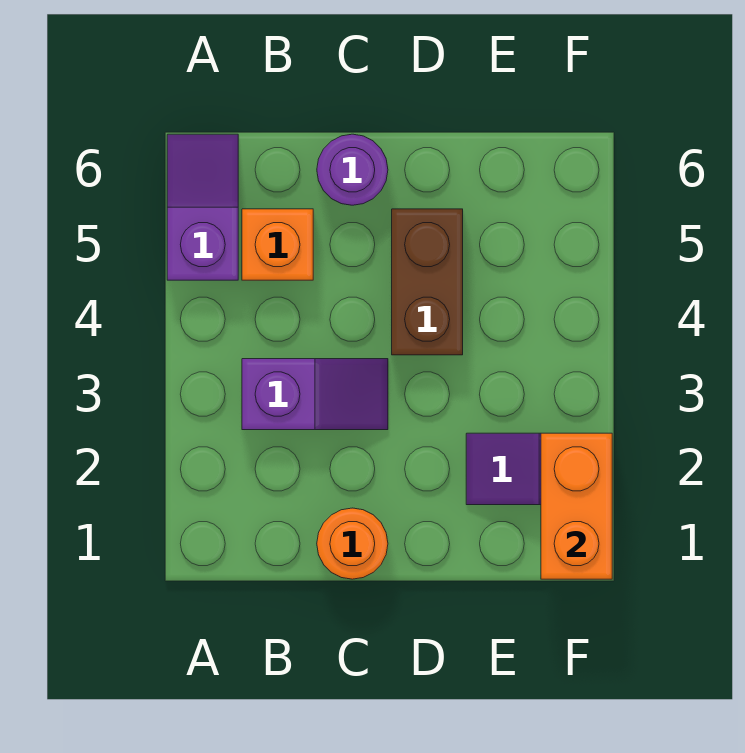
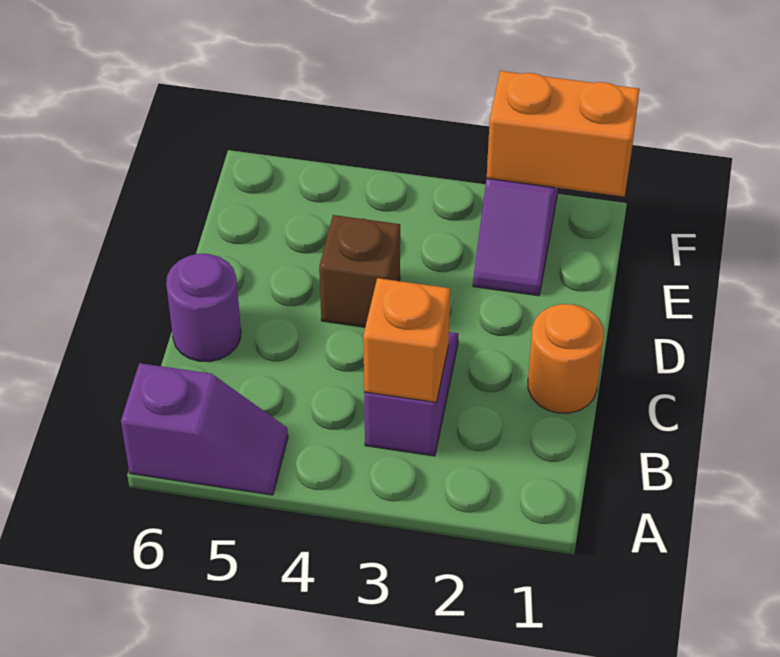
purple slope A5:A6 level 1 top 5 -> purple slope A5:A6 level 1 top 6
orange brick B5 level 1 -> orange brick B3 level 2
brown brick D4:D5 level 1 -> brown brick D4 level 1

